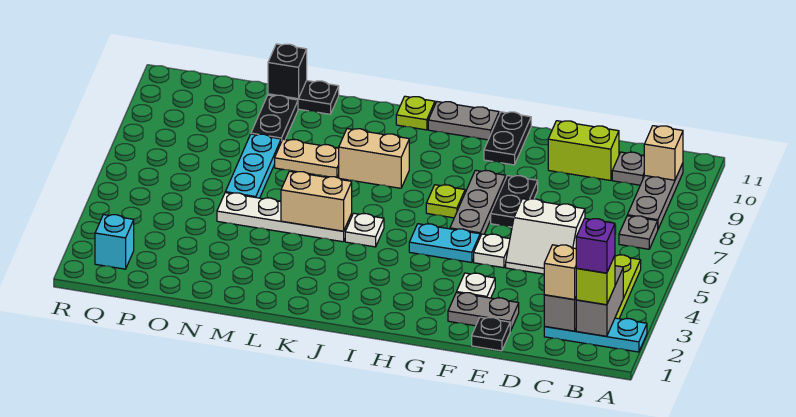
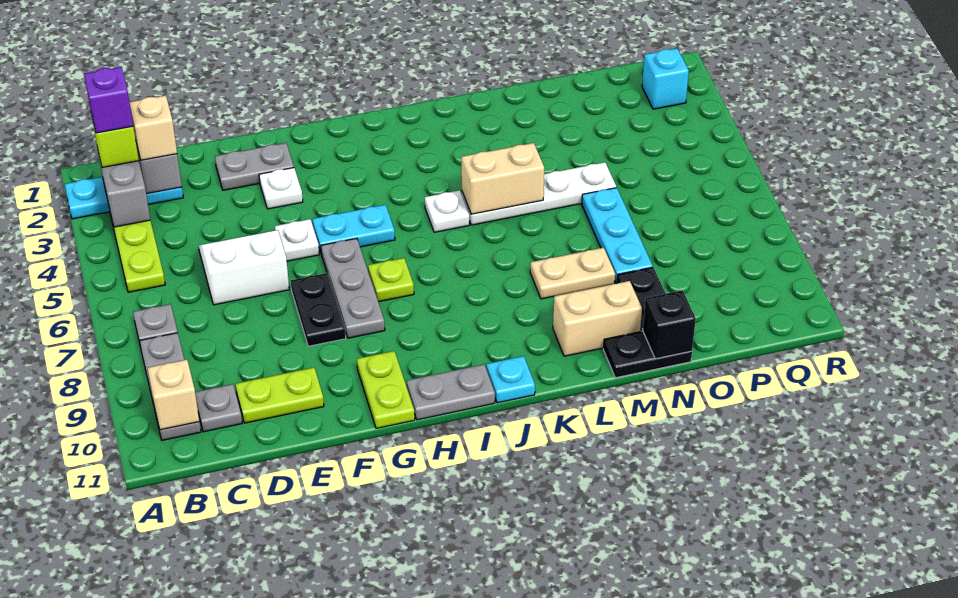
lime brick D10:E10 level 1 -> lime plate D10:E10 level 1
black plate E1 level 1 -> none
black plate G10:G11 level 1 -> lime plate G10:G11 level 1
tan brick J8:K8 level 1 -> tan brick L10:M10 level 1
lime plate J11 level 1 -> cyan plate J11 level 1

